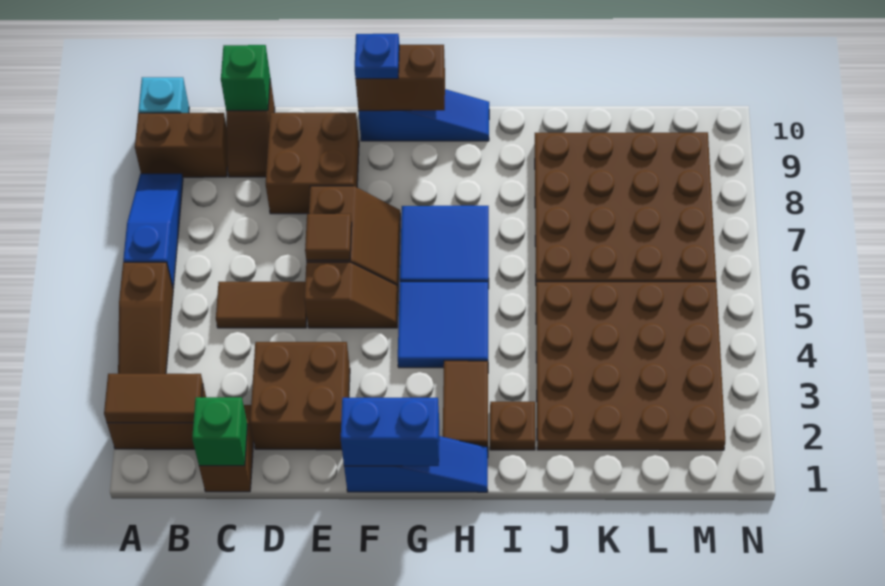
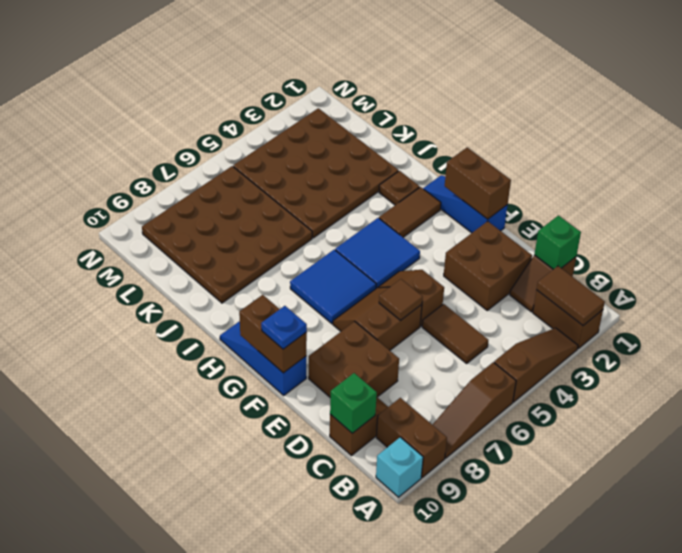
blue slope A6:A8 level 1 top 6 -> brown slope A6:A8 level 1 top 6
blue brick F1:G1 level 2 -> brown brick F1:G1 level 2

